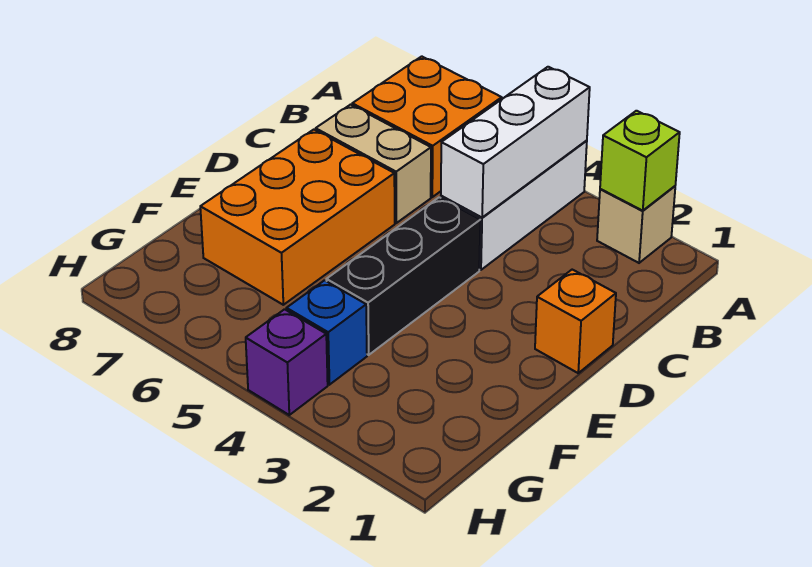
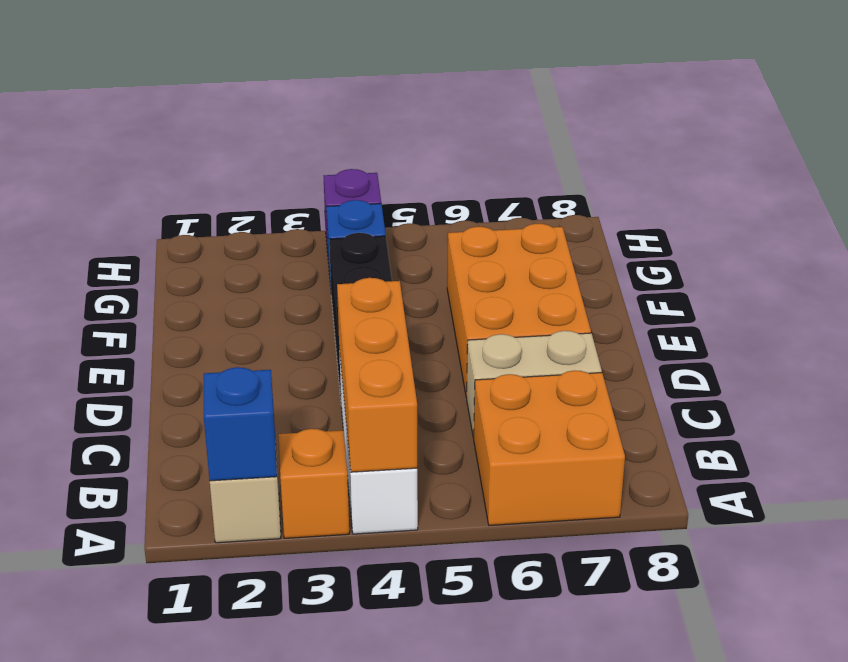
lime brick A2 level 2 -> blue brick A2 level 2
white brick A4:C4 level 2 -> orange brick A4:C4 level 2
orange brick D1 level 1 -> orange brick A3 level 1

